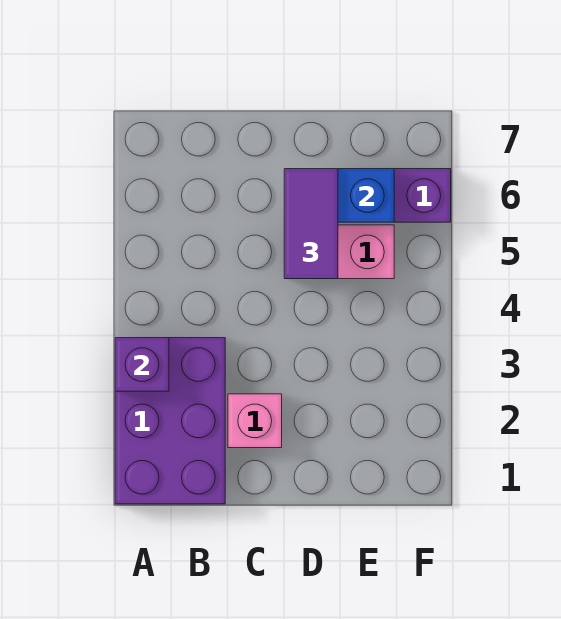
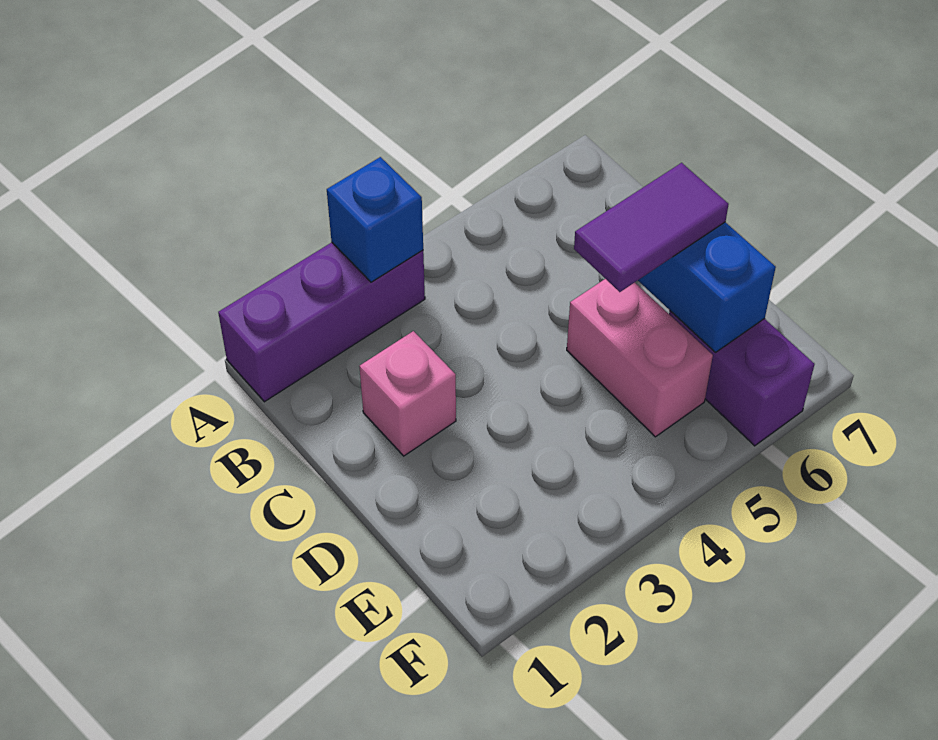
purple brick A1:B3 level 1 -> purple brick A1:A3 level 1
purple brick A3 level 2 -> blue brick A3 level 2

